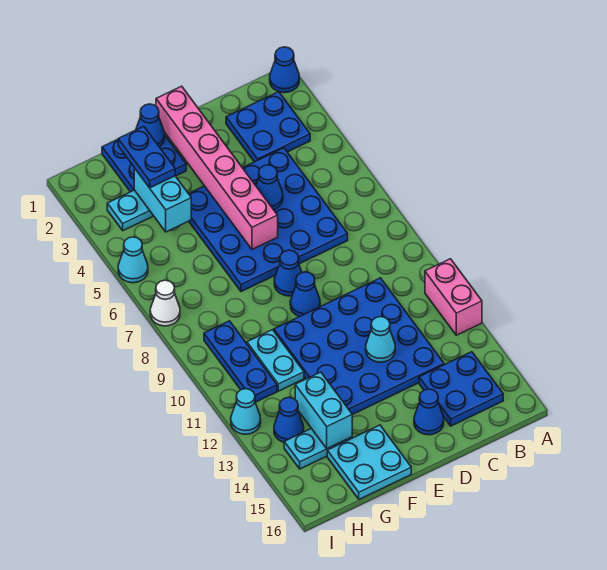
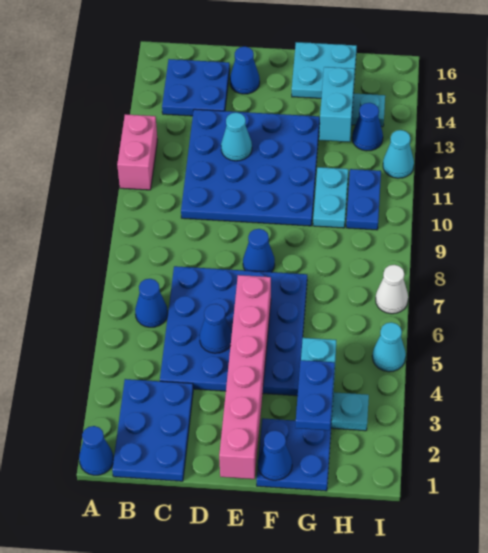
blue plate B2:C3 level 1 -> blue plate B1:C3 level 1
blue cone E9 level 1 -> blue cone B6 level 1
blue plate H9:H11 level 1 -> blue plate H10:H11 level 1

